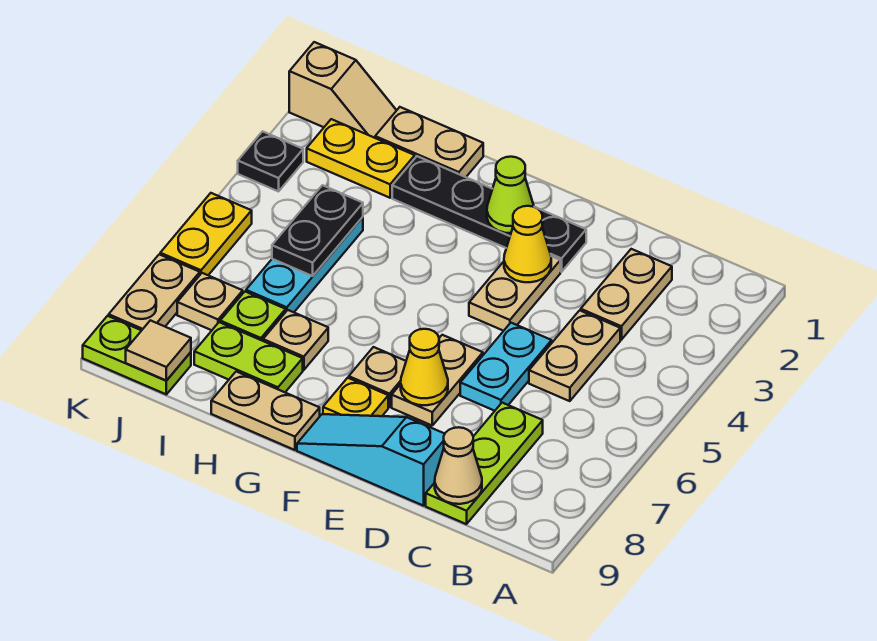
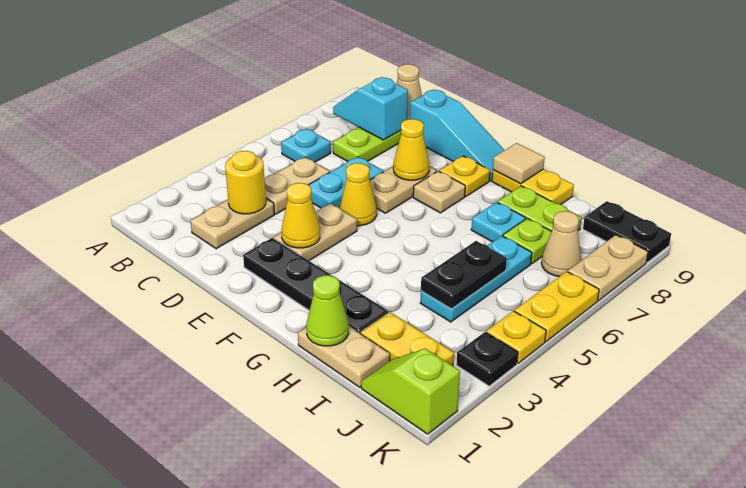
none -> cyan plate B6 level 1
none -> cyan slope B8:C8 level 2 top C
none -> yellow round brick C3 level 2
none -> yellow cone E5 level 1
lime cone F2 level 2 -> lime cone H1 level 2
tan plate G9:H9 level 1 -> yellow plate G9:H9 level 1
tan plate H7 level 1 -> cyan plate H7 level 1
tan slope J1:K1 level 1 top K -> lime slope J1:K1 level 1 top K
tan plate J7 level 1 -> tan cone J7 level 1
lime plate J9:K9 level 1 -> black plate J9:K9 level 1
tan tile J9 level 2 -> tan tile G9 level 2
none -> yellow plate K4 level 1

